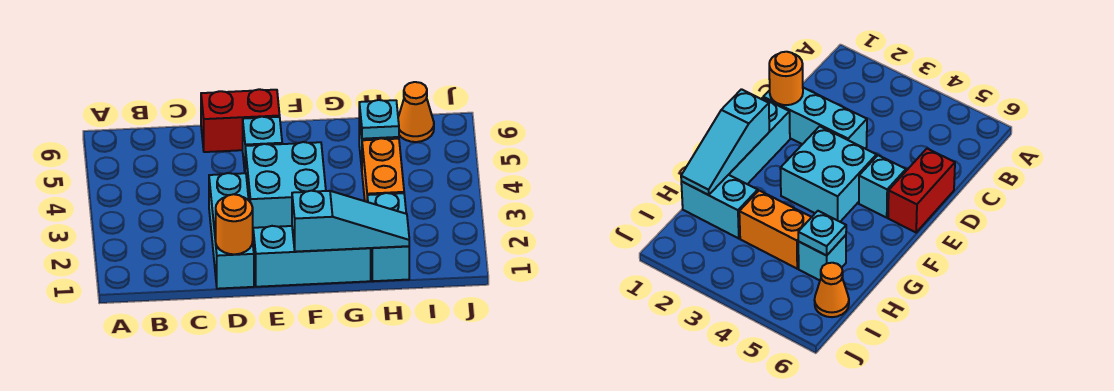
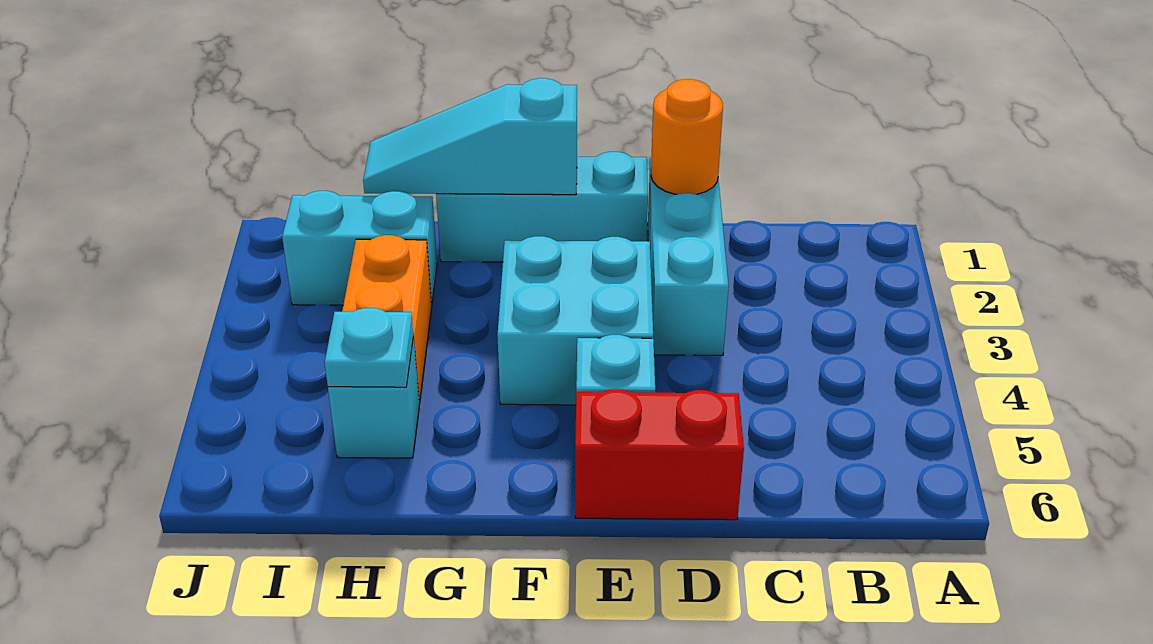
cyan brick H1:H2 level 1 -> cyan brick H2:I2 level 1
orange cone I6 level 1 -> none

